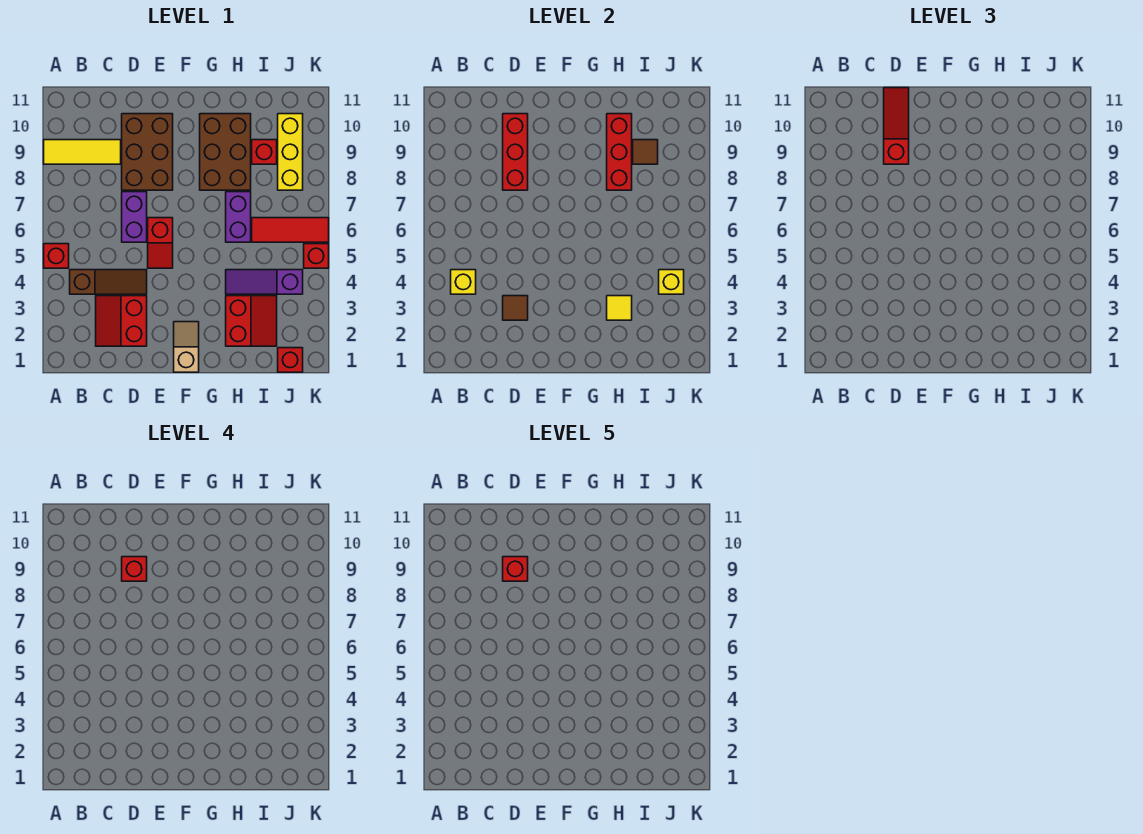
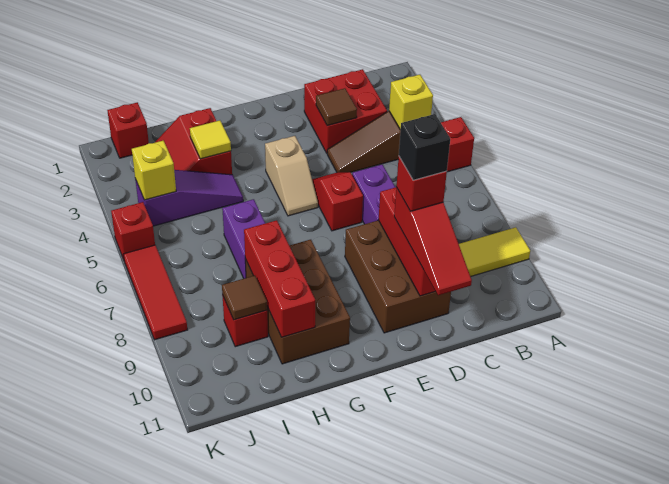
red slope C2:D3 level 1 top D -> red brick C2:D3 level 1
red brick D9 level 5 -> black brick D9 level 5
tan slope F1:F2 level 1 top 1 -> tan slope F4:F5 level 1 top 4
red tile I6:K6 level 1 -> red tile K6:K8 level 1
yellow brick J8:J10 level 1 -> none

